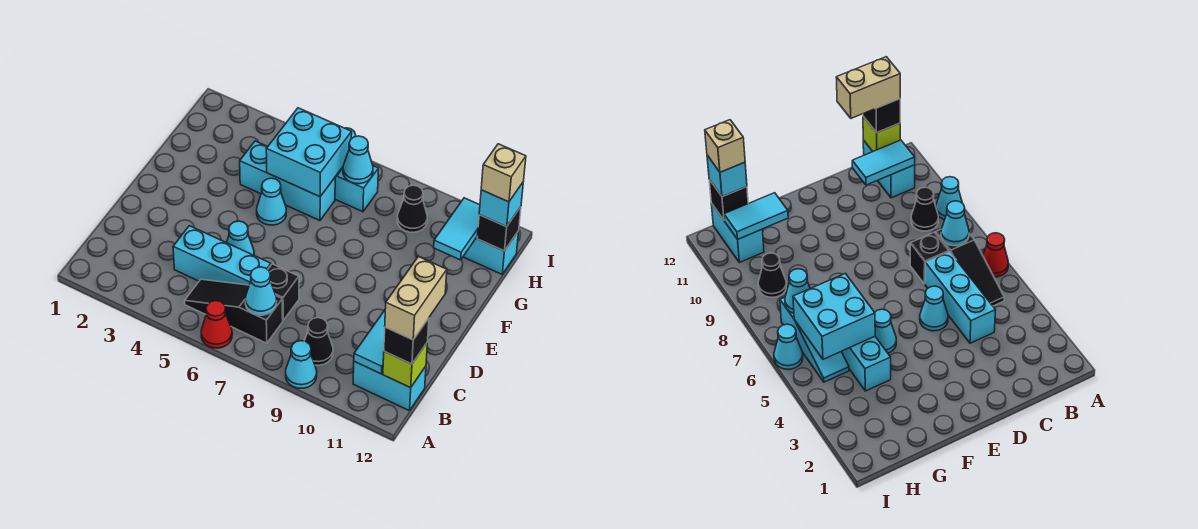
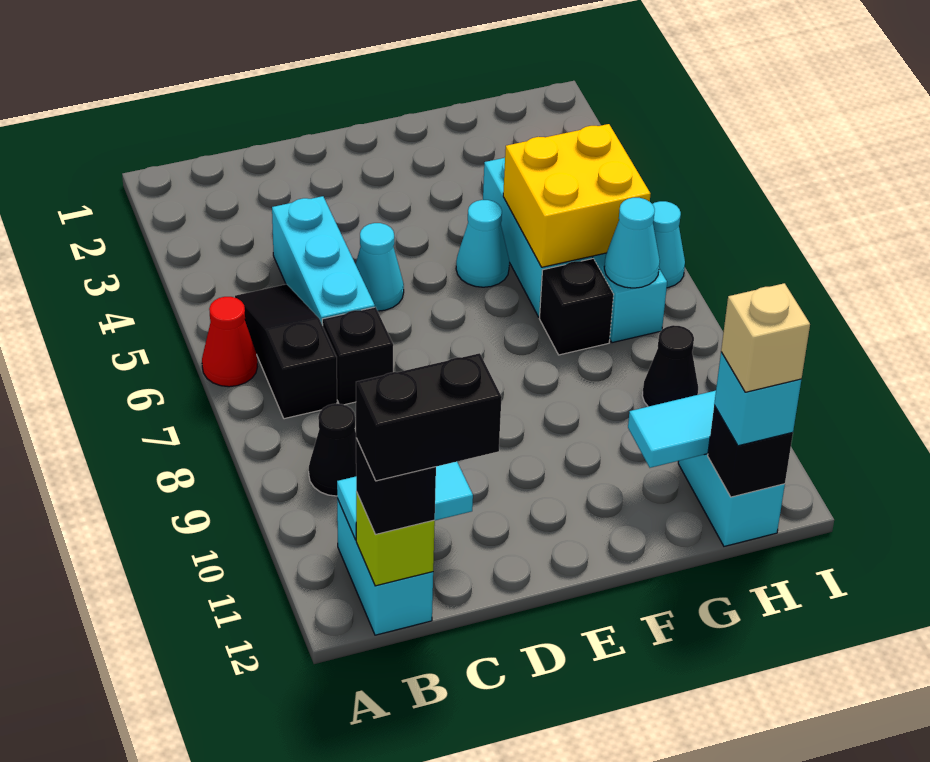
cyan cone A9 level 1 -> none
cyan cone B7 level 2 -> none
tan brick B12:C12 level 4 -> black brick B12:C12 level 4
cyan brick G5:H6 level 2 -> yellow brick G5:H6 level 2
none -> black brick G7 level 1

